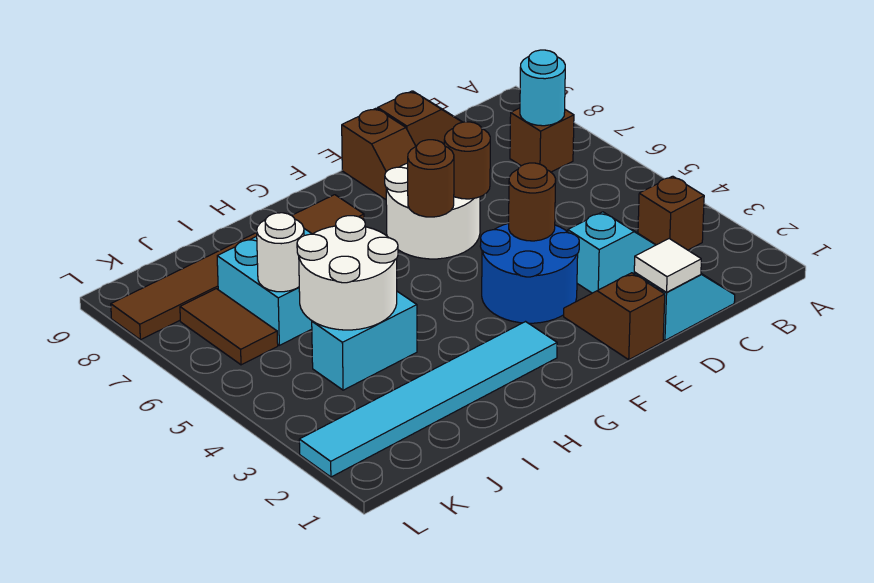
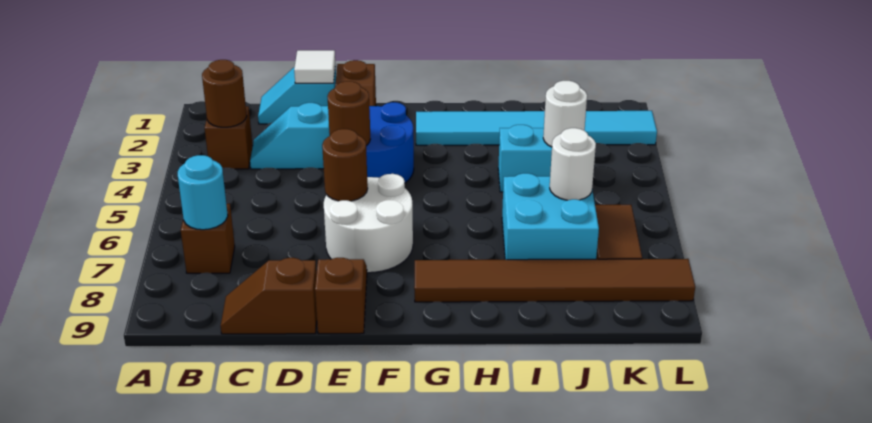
brown round brick F6 level 2 -> brown round brick B3 level 2
white round brick I4:J5 level 2 -> white round brick J4 level 2

